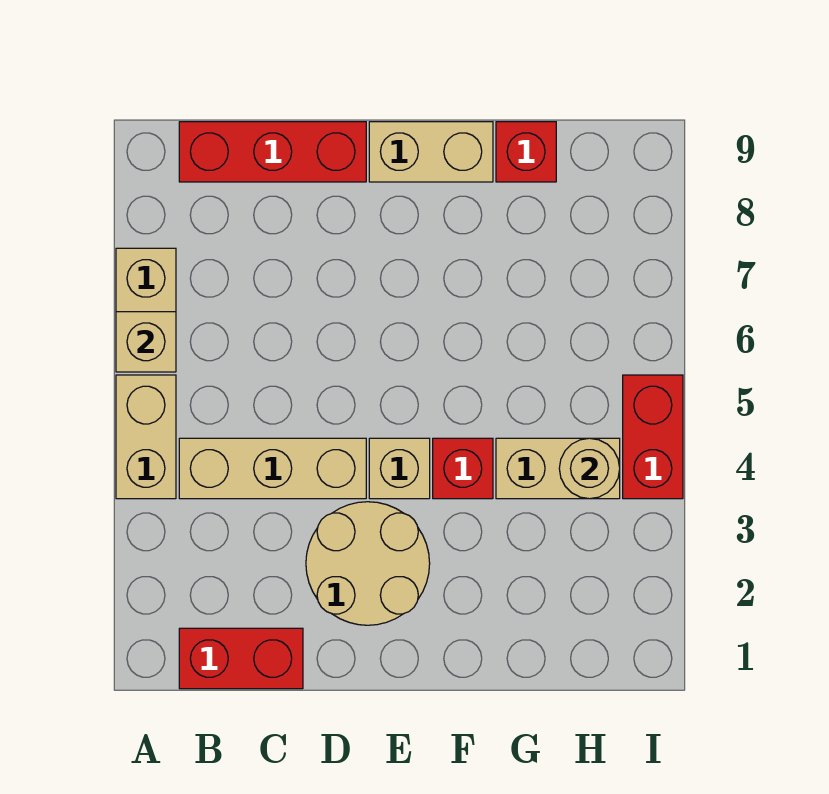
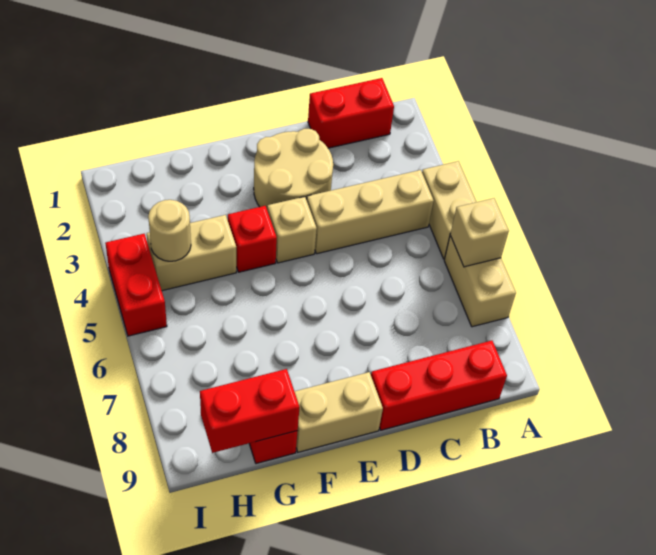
none -> red brick G9:H9 level 2

